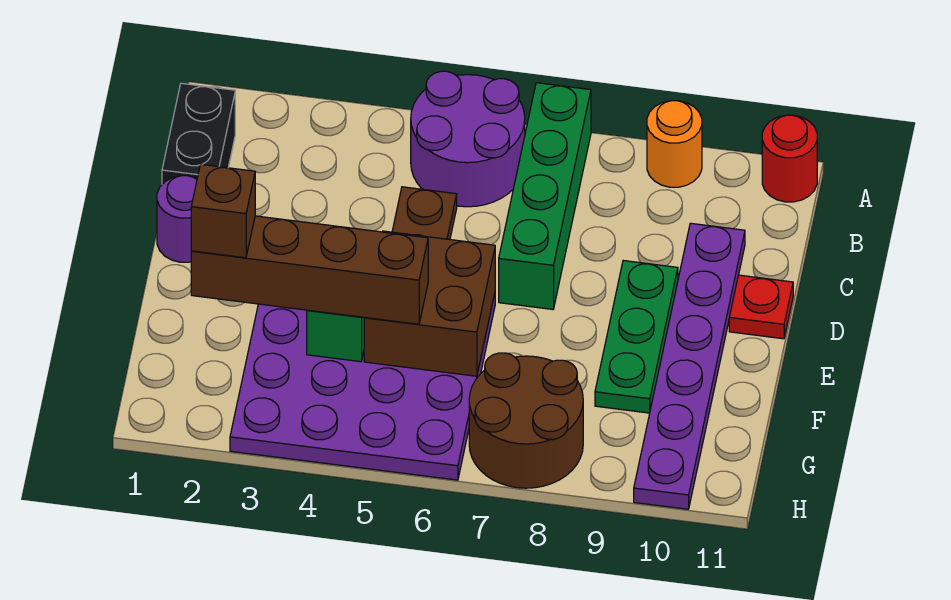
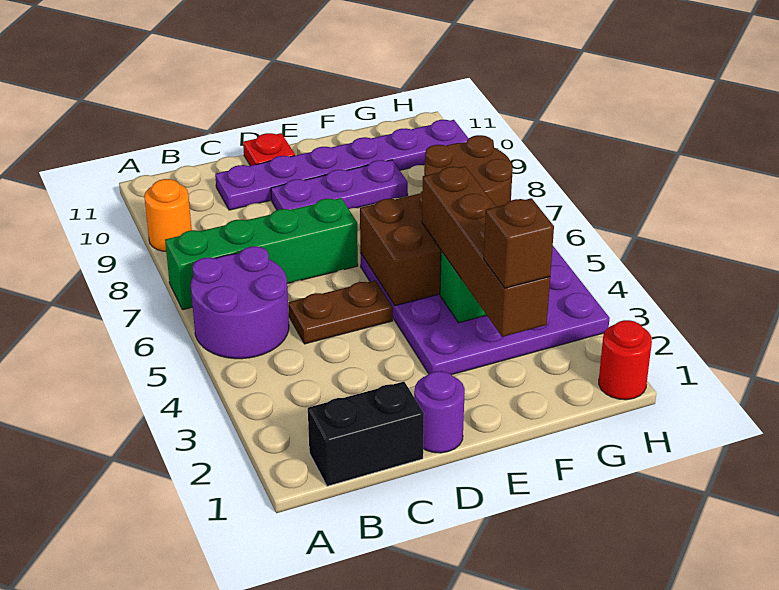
red round brick A11 level 1 -> red round brick H1 level 1
green plate D9:F9 level 1 -> purple plate D9:F9 level 1

